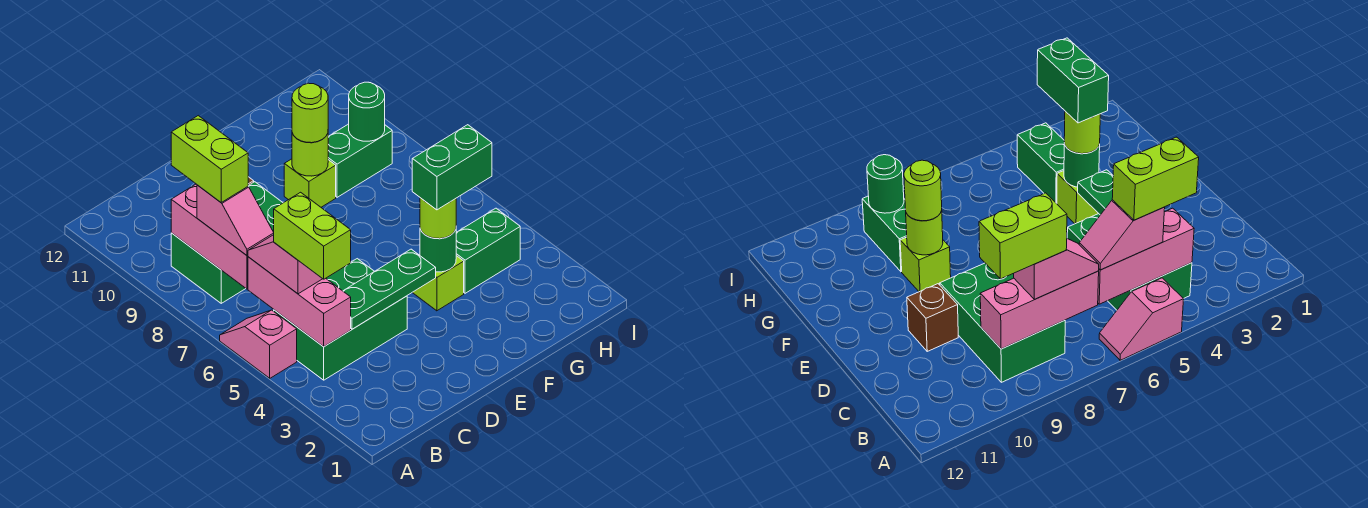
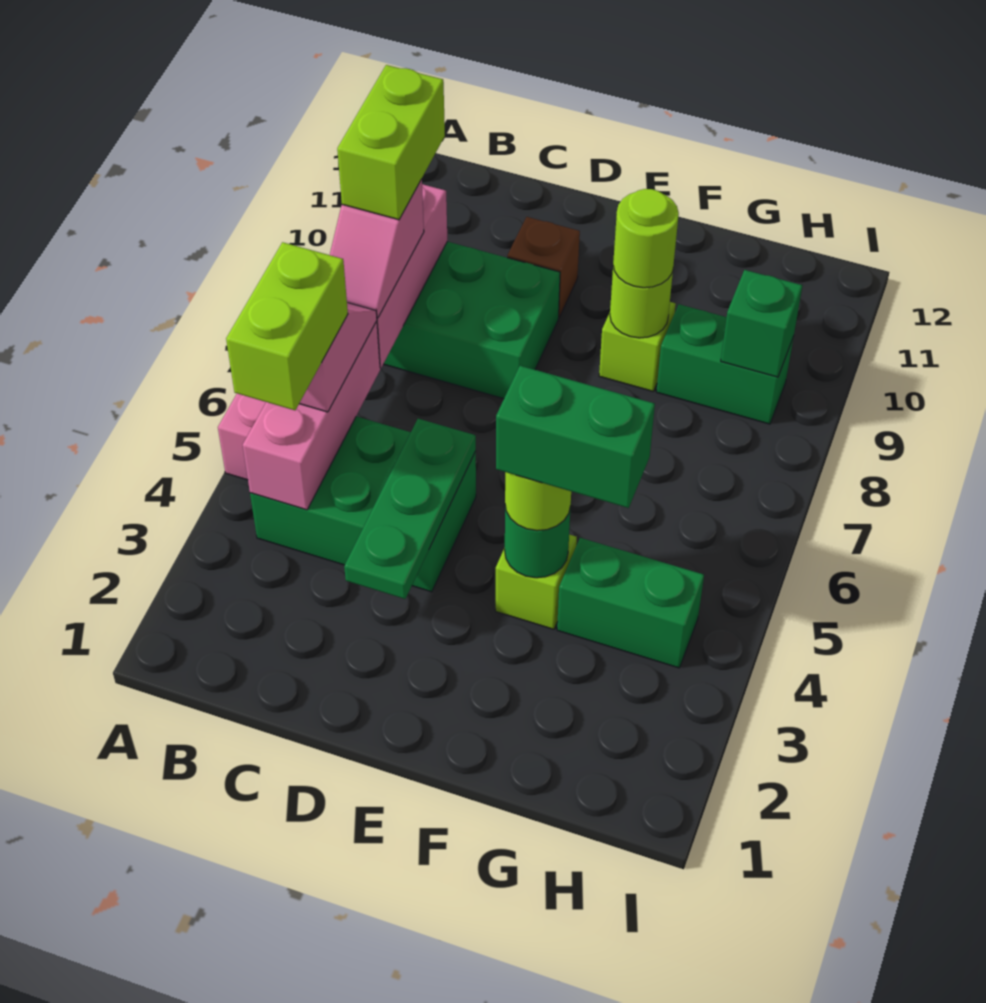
green plate C4:E4 level 2 -> green plate D3:D5 level 2
green round brick H9 level 2 -> green brick H9 level 2

